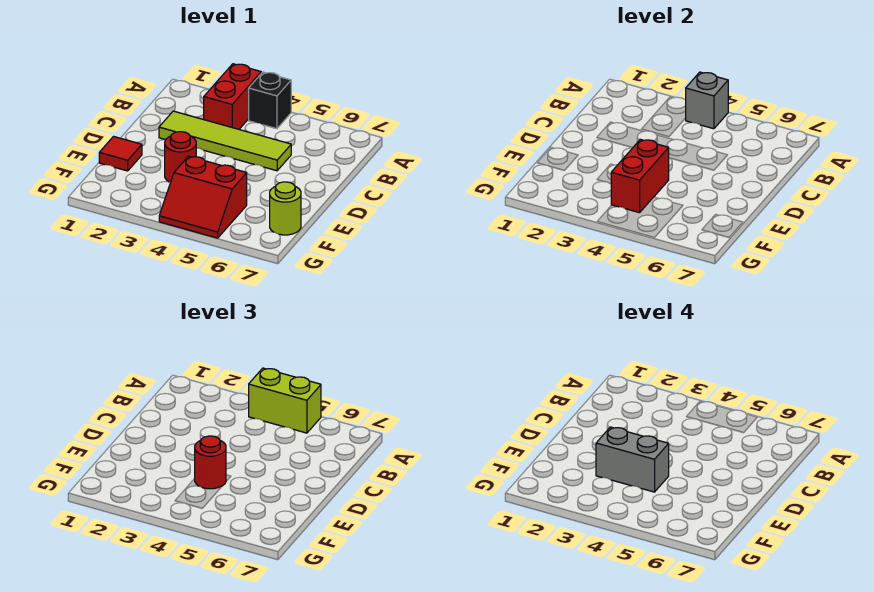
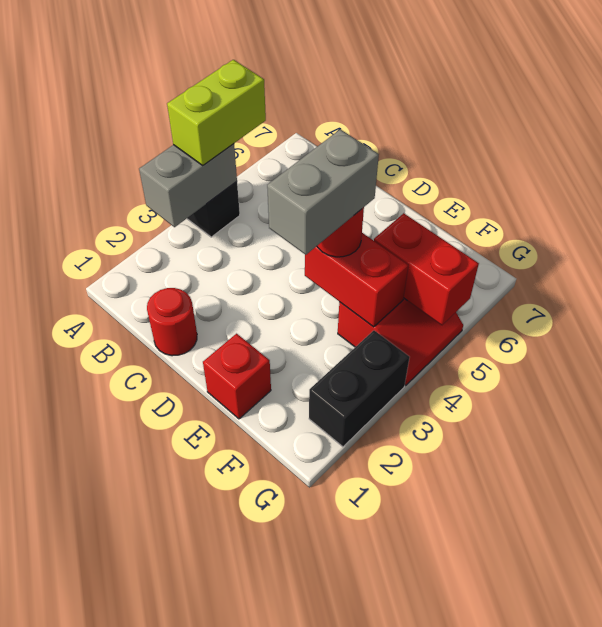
red brick A3:B3 level 1 -> red brick F5:G5 level 2
grey brick A4 level 2 -> grey brick A3:A4 level 2
lime tile C2:C5 level 1 -> none
red tile E1 level 1 -> red brick E1 level 1
red round brick E3 level 1 -> red round brick C1 level 1
lime round brick F7 level 1 -> none
none -> black brick G2:G3 level 1

